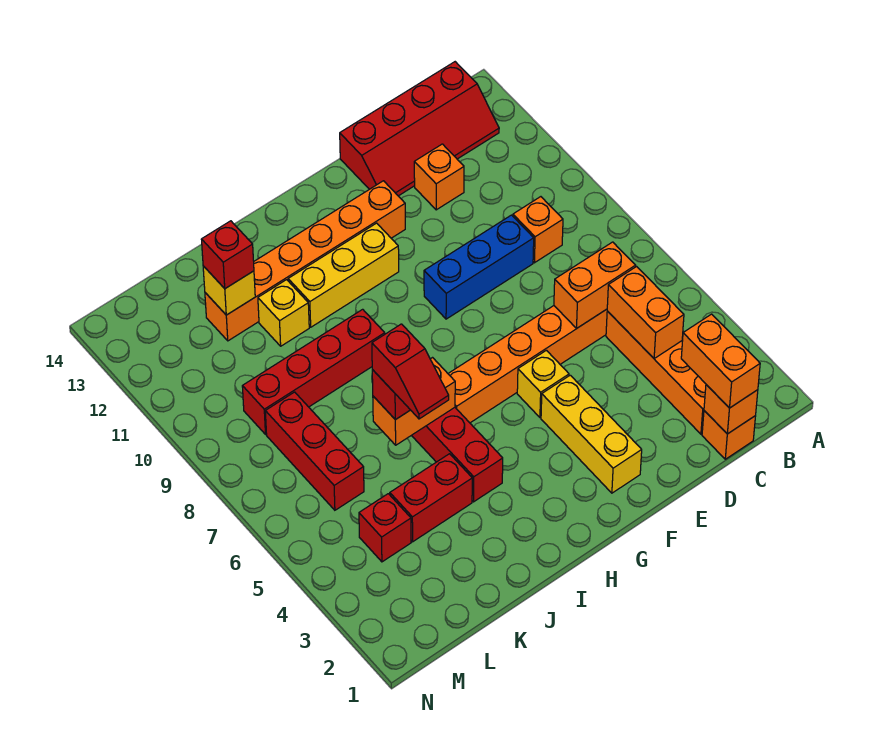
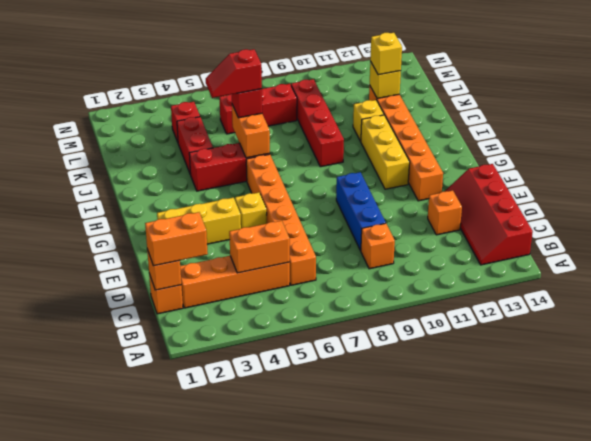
orange brick C6:D6 level 2 -> none
red brick K12 level 3 -> yellow brick K12 level 3

